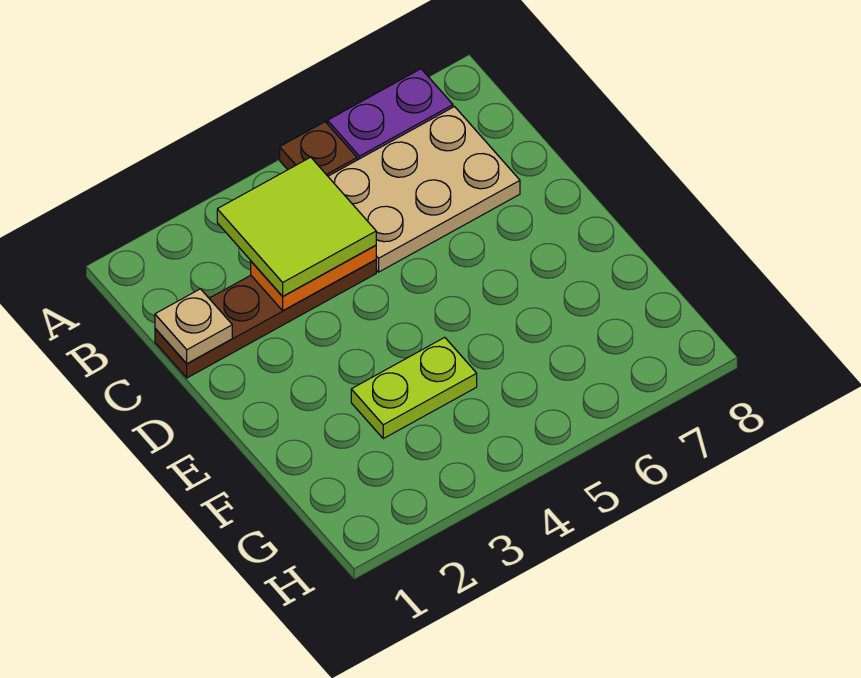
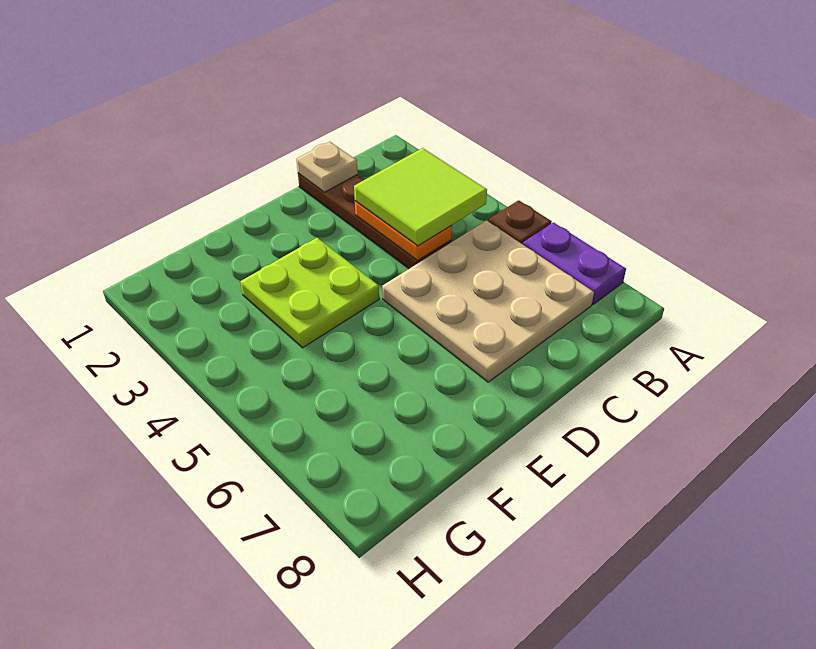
tan plate B5:C7 level 1 -> tan plate B5:D7 level 1
lime plate F3:F4 level 1 -> lime plate E3:F4 level 1

